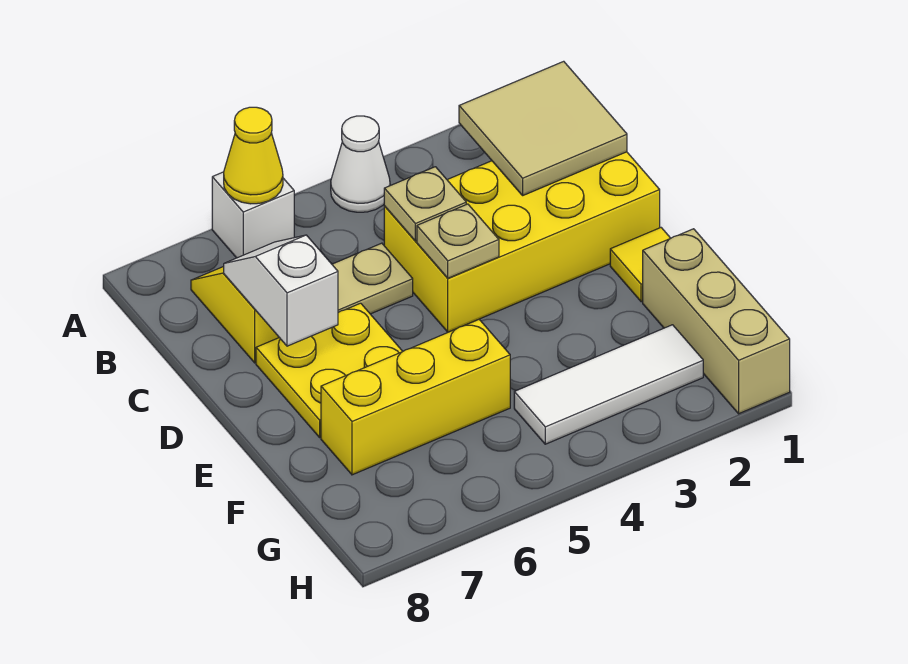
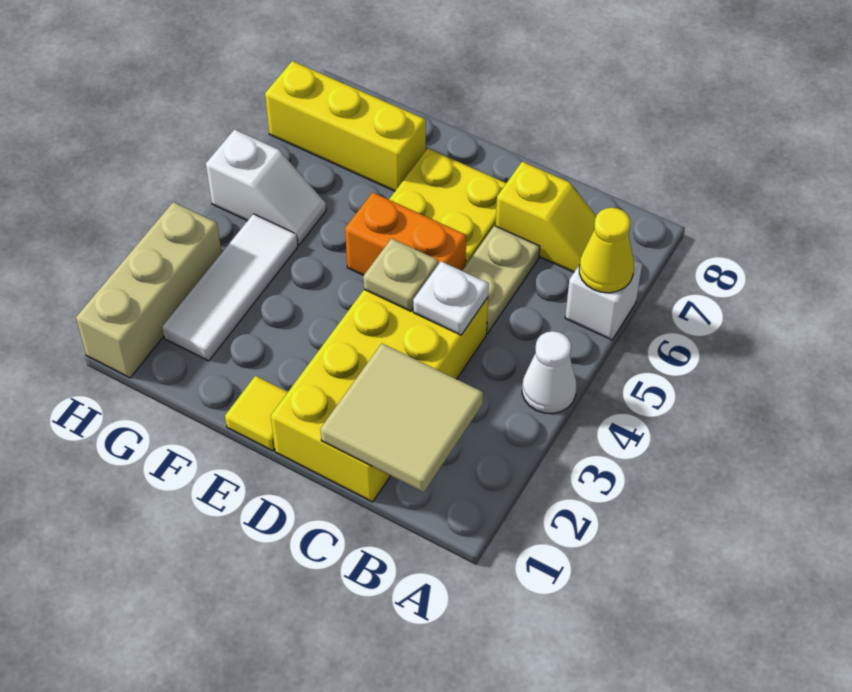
tan plate C4 level 2 -> white plate C4 level 2
white slope C7:D7 level 2 top D -> white slope G5:H5 level 1 top H
none -> orange brick D5:E5 level 1
tan brick F1:H1 level 1 -> tan brick H1:H3 level 1
yellow brick F5:F7 level 1 -> yellow brick F7:H7 level 1

